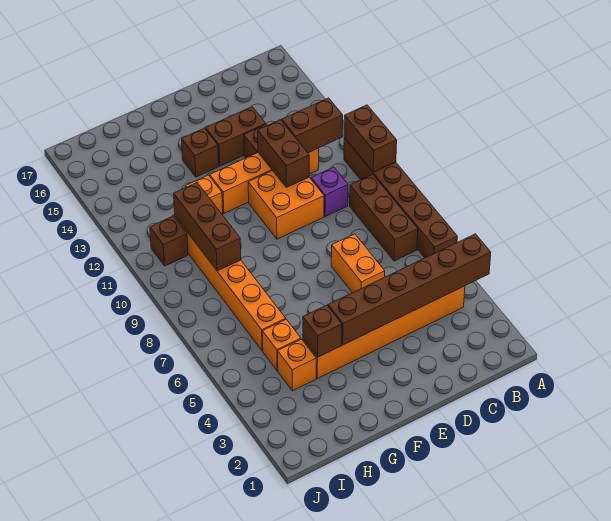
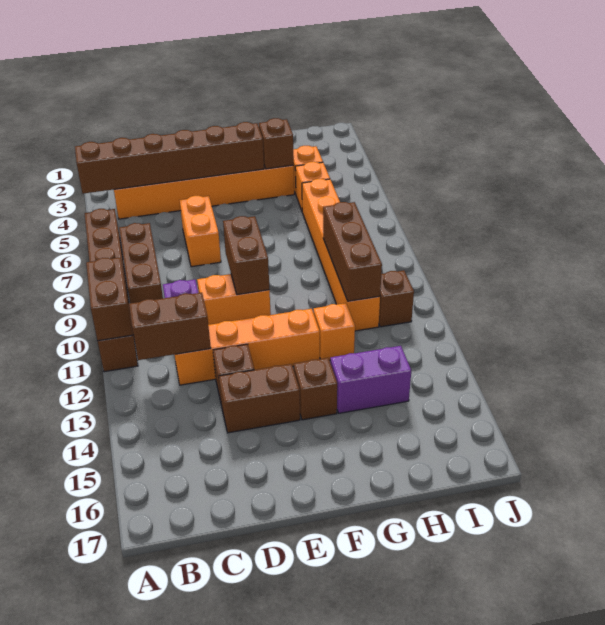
orange brick D10:E11 level 1 -> orange brick D10:E10 level 1
brown brick D11:D12 level 2 -> brown brick E9:E10 level 2
none -> purple brick G14:H14 level 1

